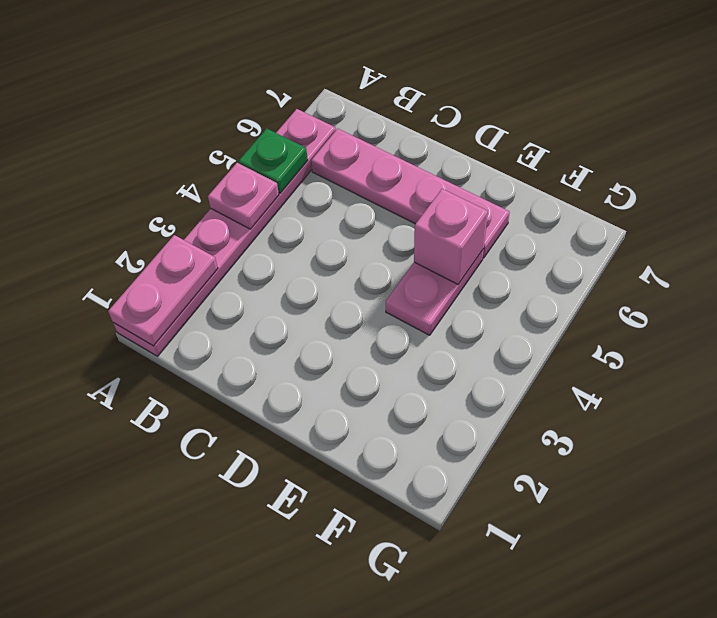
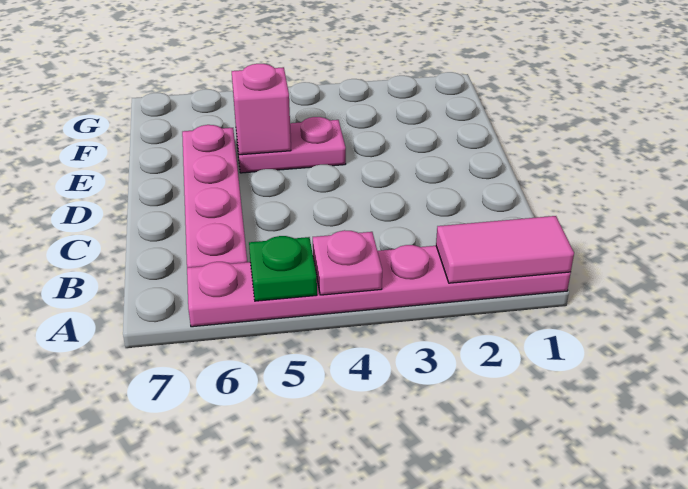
pink plate A1:A2 level 2 -> pink tile A1:A2 level 2

